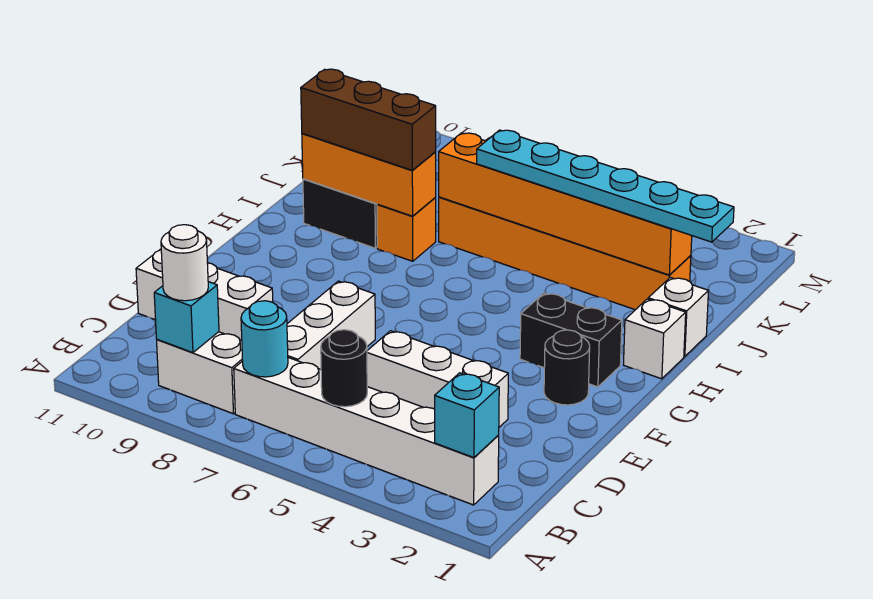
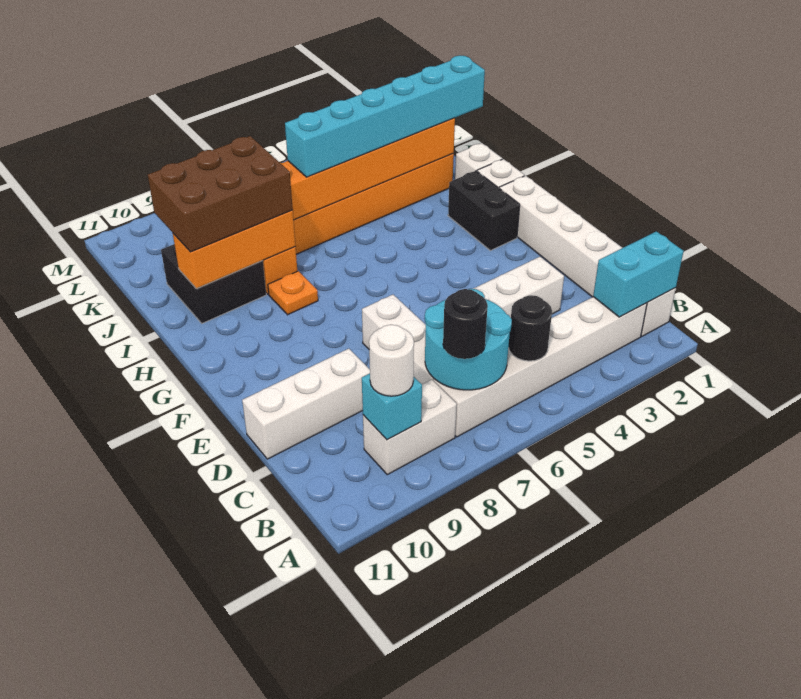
none -> white brick B1:G1 level 1
cyan brick B2 level 2 -> cyan brick B1:B2 level 2
cyan round brick B7 level 2 -> cyan round brick B6:C7 level 2
black round brick F2 level 1 -> black round brick B7 level 3
black brick G2:G3 level 1 -> black brick G2:H2 level 1
none -> orange plate H8 level 1
brown brick I8:I10 level 3 -> brown brick I8:J10 level 3
cyan plate J1:J6 level 3 -> cyan brick J1:J6 level 3

